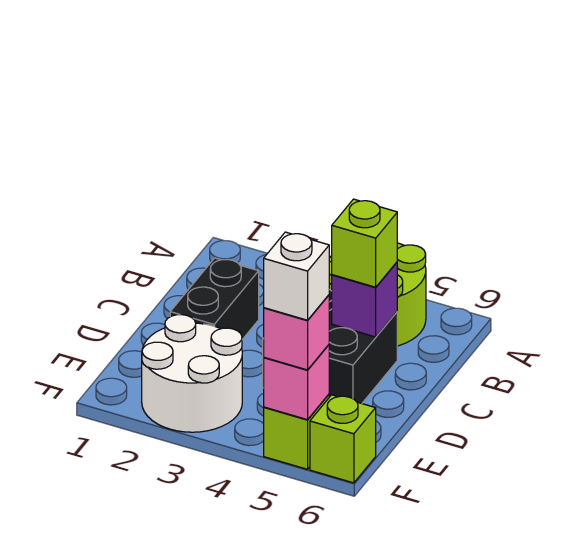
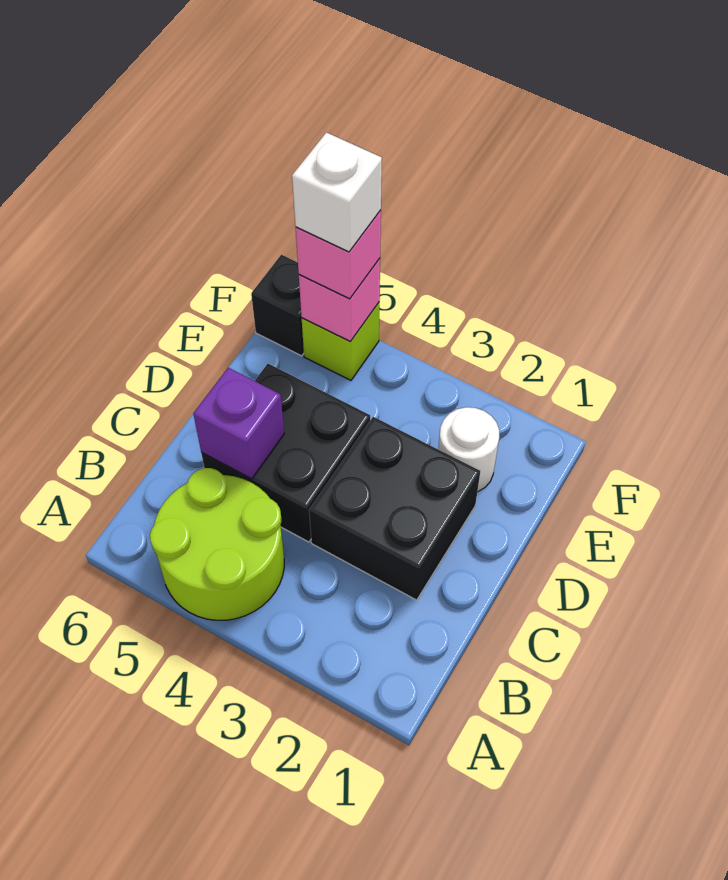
black brick C2:D2 level 1 -> black brick C2:D3 level 1
lime brick C5 level 3 -> none
white round brick E2:F3 level 1 -> white round brick E2 level 1
lime brick F6 level 1 -> black brick F6 level 1

